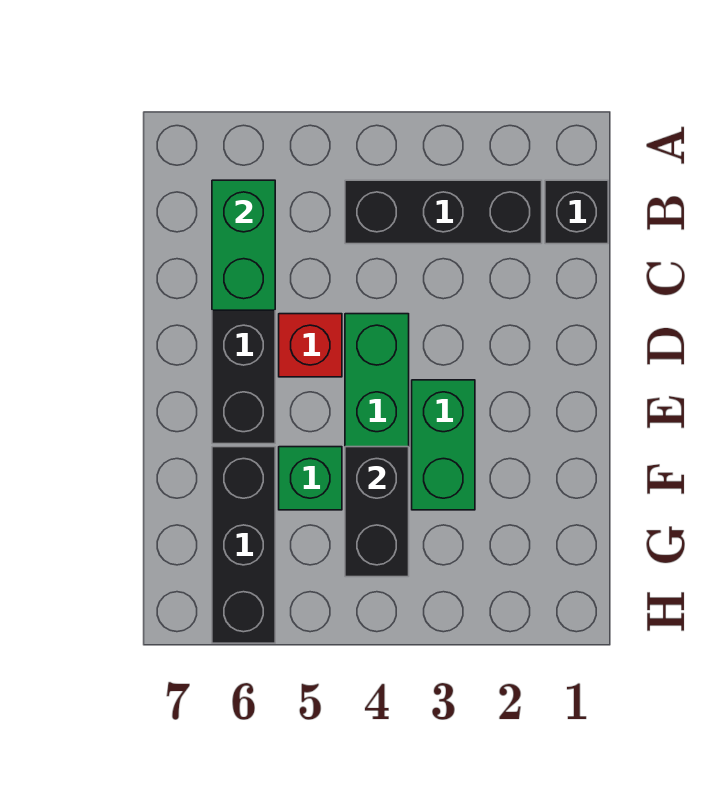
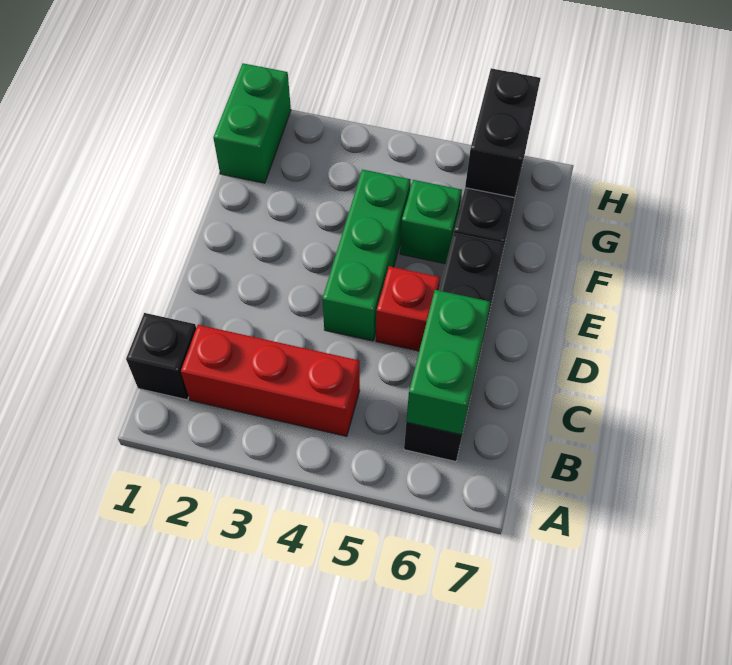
black brick B2:B4 level 1 -> red brick B2:B4 level 1
green brick E3:F3 level 1 -> green brick G1:H1 level 1
black brick F4:G4 level 2 -> black brick G6:H6 level 2

